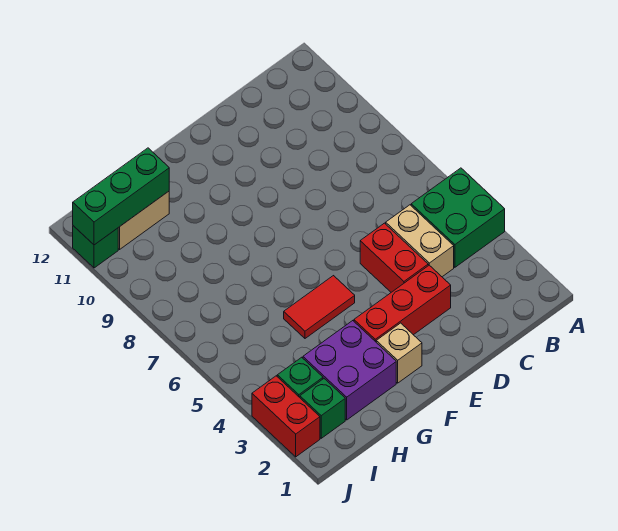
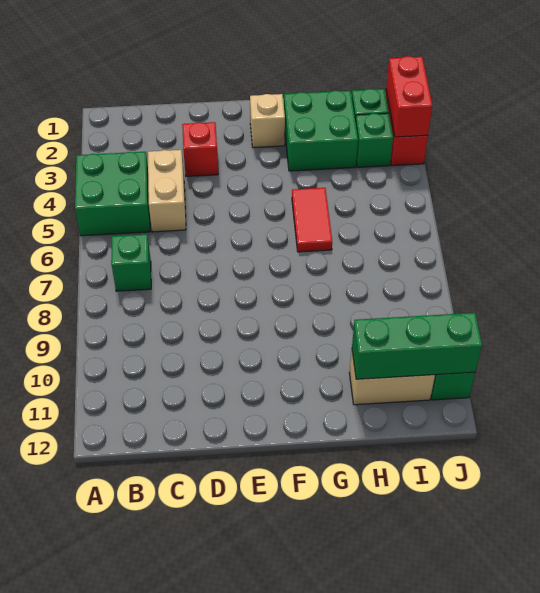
none -> green brick B7 level 1
red brick D3:F3 level 1 -> red brick D3 level 1
red brick D4:D5 level 1 -> red brick J2:J3 level 2
red tile F5:G5 level 1 -> red tile G5:G6 level 1
purple brick G2:H3 level 1 -> green brick G2:H3 level 1

